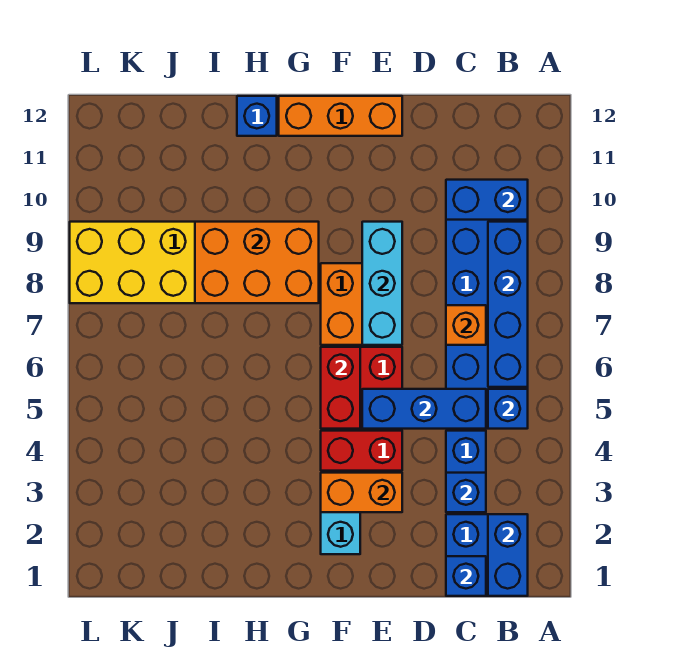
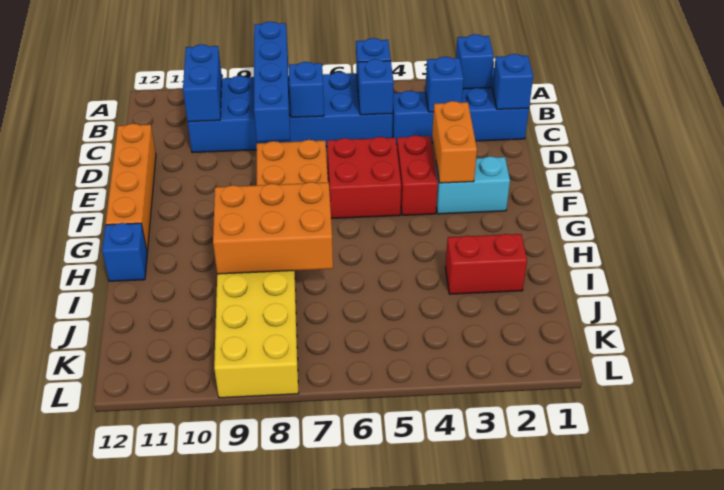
blue brick B1:B2 level 2 -> blue brick B2 level 2
blue brick B6:B9 level 2 -> blue brick A8:D8 level 2
blue brick C5:E5 level 2 -> blue brick C5 level 2
orange brick C7 level 2 -> blue brick C7 level 2
cyan brick E7:E9 level 2 -> none
orange brick E12:G12 level 1 -> orange brick D12:G12 level 1
red brick F5:F6 level 2 -> red brick I2:I3 level 1
orange brick G8:I9 level 2 -> orange brick H7:I9 level 2

